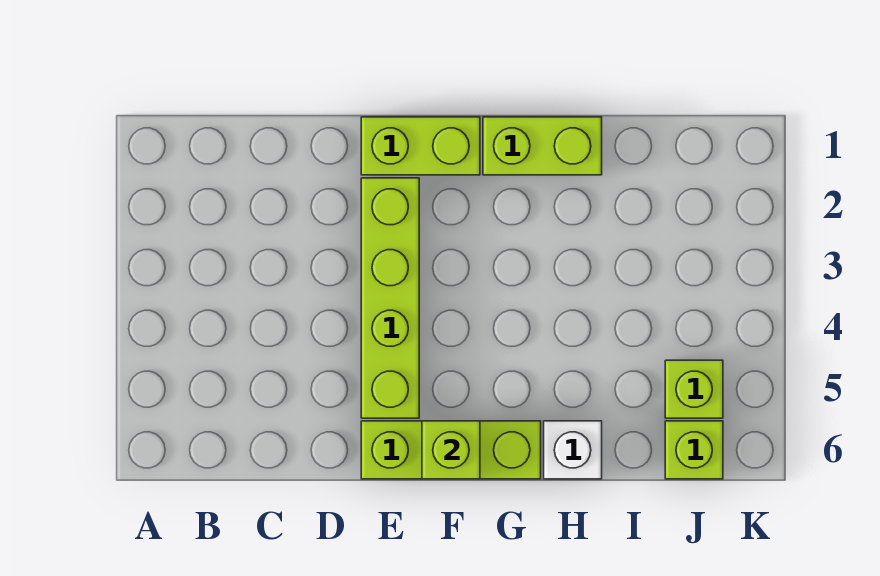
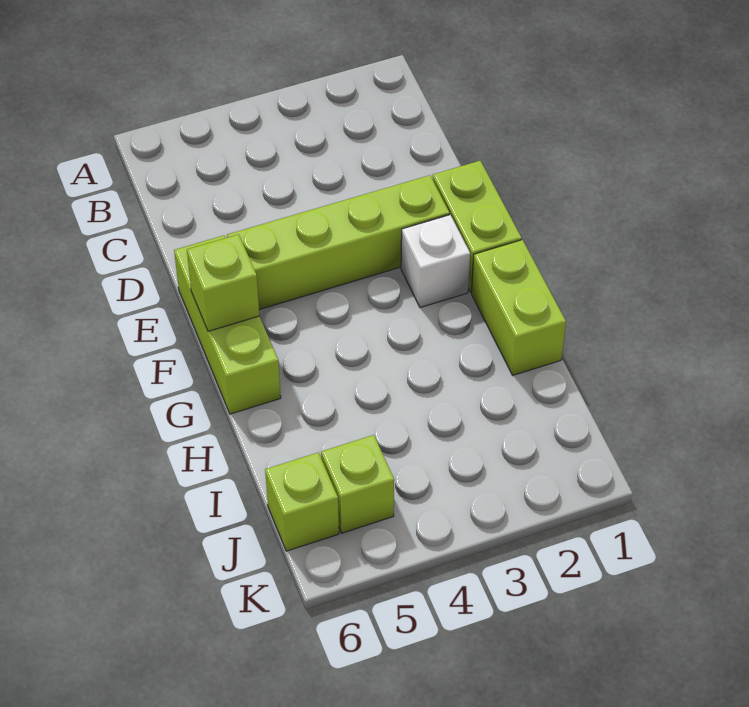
white brick H6 level 1 -> white brick F2 level 1

